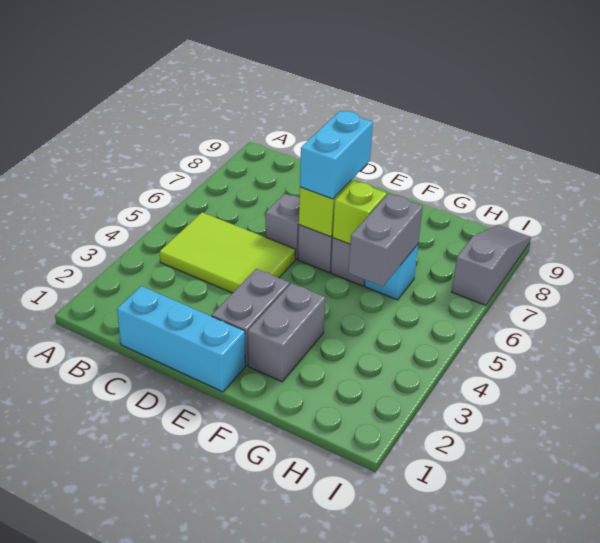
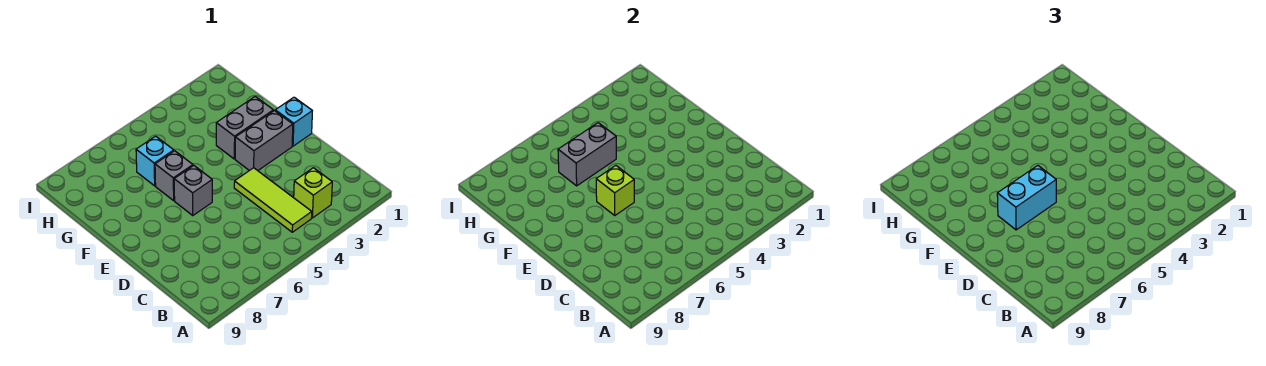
lime tile B4:D5 level 1 -> lime tile B4:D4 level 1
cyan brick C1:E1 level 1 -> cyan brick E1 level 1
grey brick D6 level 1 -> none
lime brick F6 level 2 -> lime brick B3 level 1
grey slope I7:I9 level 1 top 7 -> none

